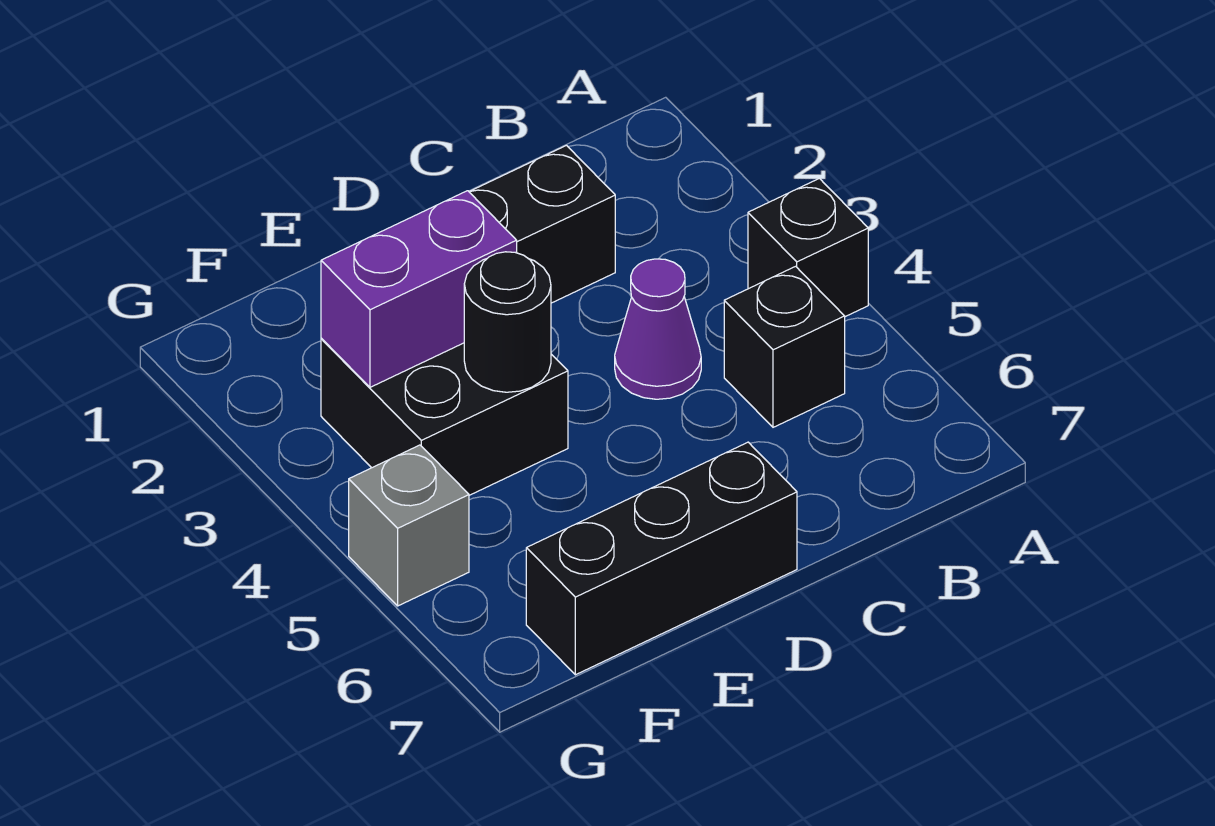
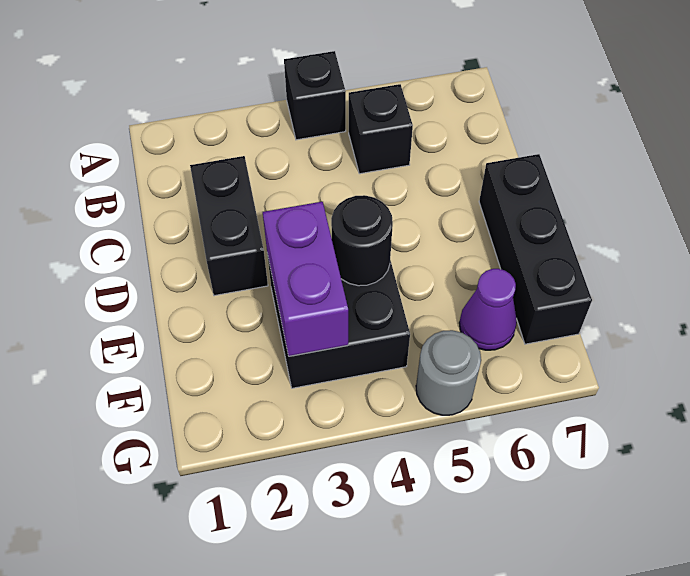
purple cone C4 level 1 -> purple cone F6 level 1
grey brick G5 level 1 -> grey round brick G5 level 1

